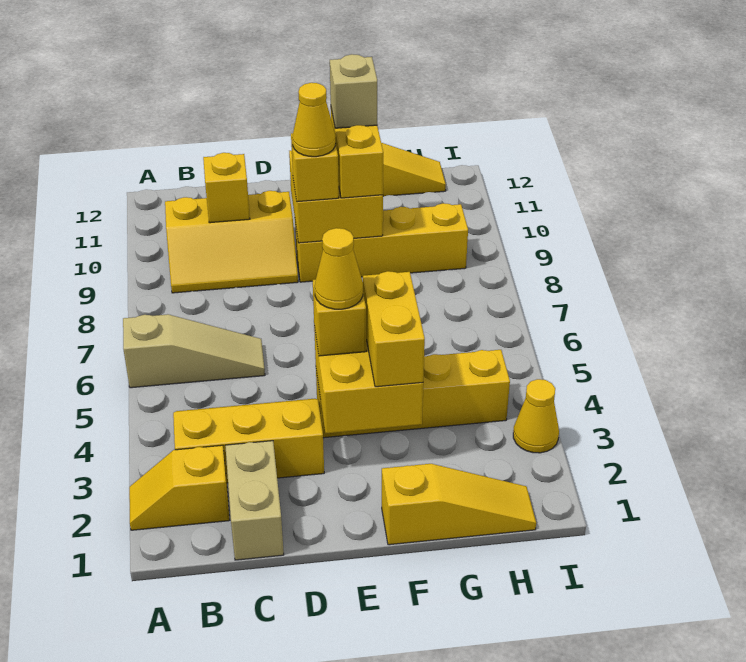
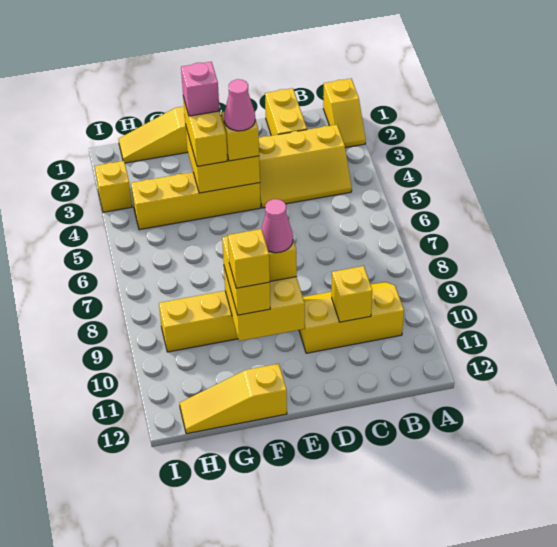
yellow slope A2:B2 level 1 top B -> yellow slope A1:A2 level 1 top 1
tan slope A6:C6 level 1 top A -> none
tan brick C1:C2 level 1 -> yellow brick C1:C2 level 1
yellow cone E4 level 4 -> pink cone E4 level 4
yellow cone E9 level 4 -> pink cone E9 level 4
none -> pink brick F3 level 4
tan brick F10 level 4 -> yellow brick F10 level 4
yellow cone I3 level 1 -> yellow brick I3 level 1

